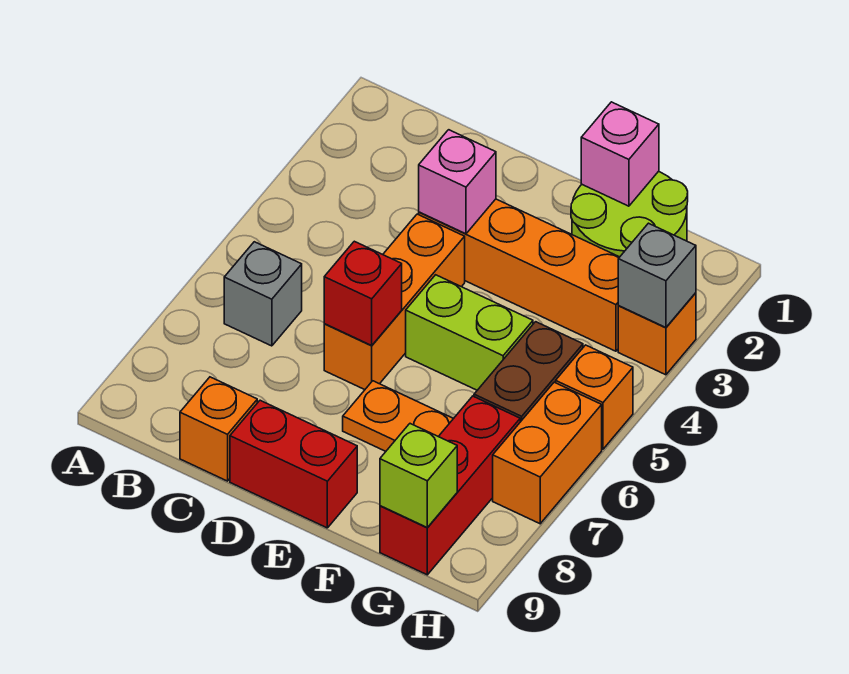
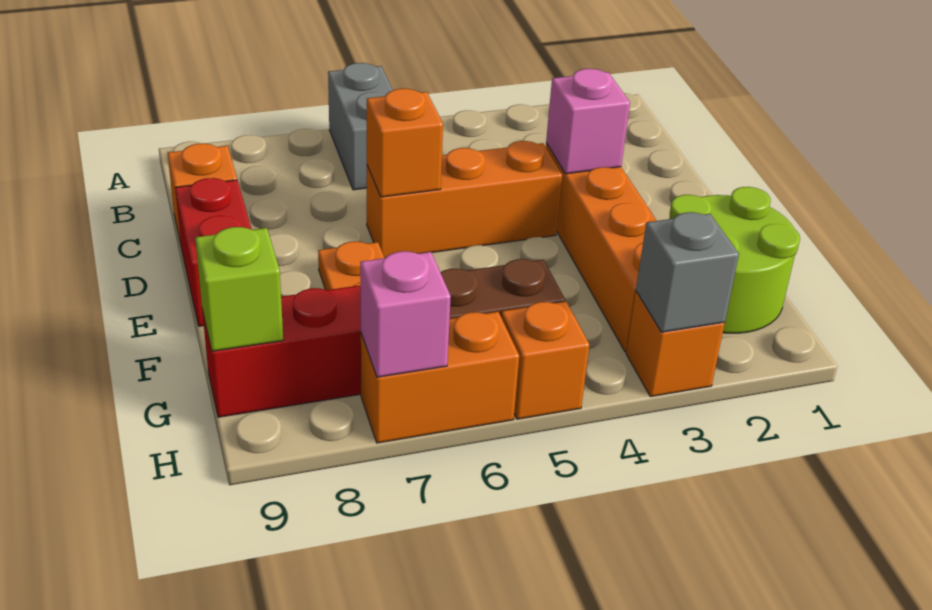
grey brick B6 level 1 -> grey brick A6:B6 level 1
red brick D6 level 2 -> orange brick D6 level 2
lime brick E5:F5 level 1 -> none
pink brick F1 level 2 -> pink brick H7 level 2

